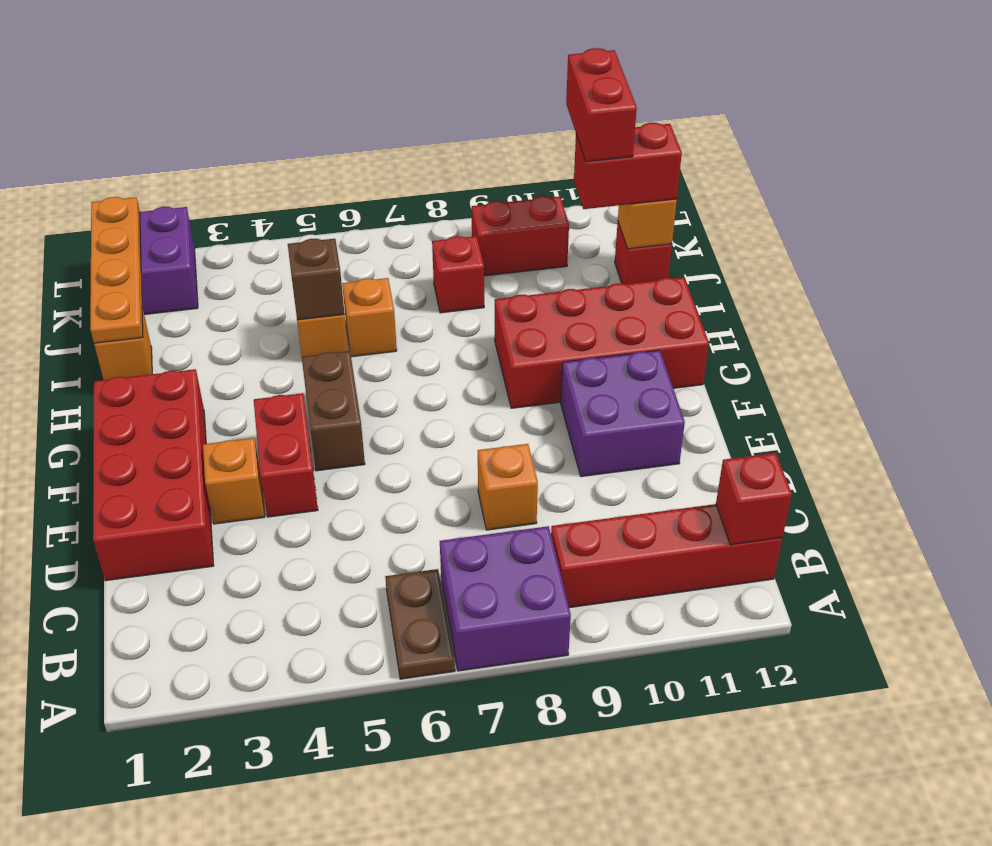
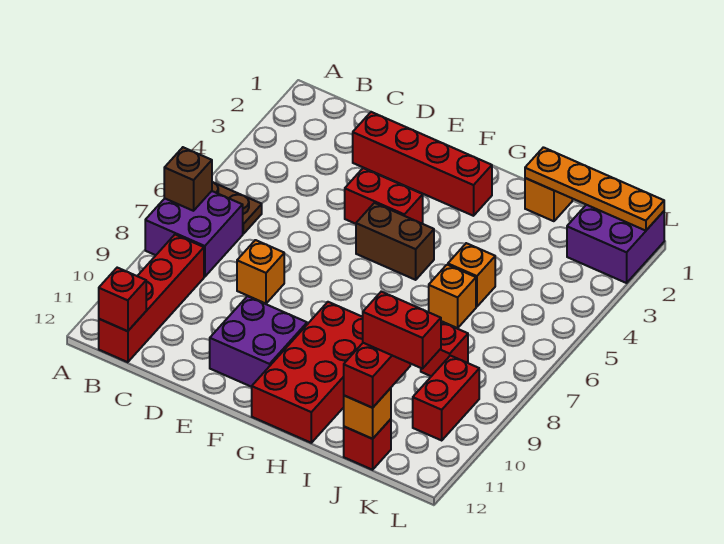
red brick D1:G2 level 1 -> red brick D2:G2 level 1
orange brick E3 level 1 -> none
brown brick I5 level 2 -> brown brick A7 level 2

